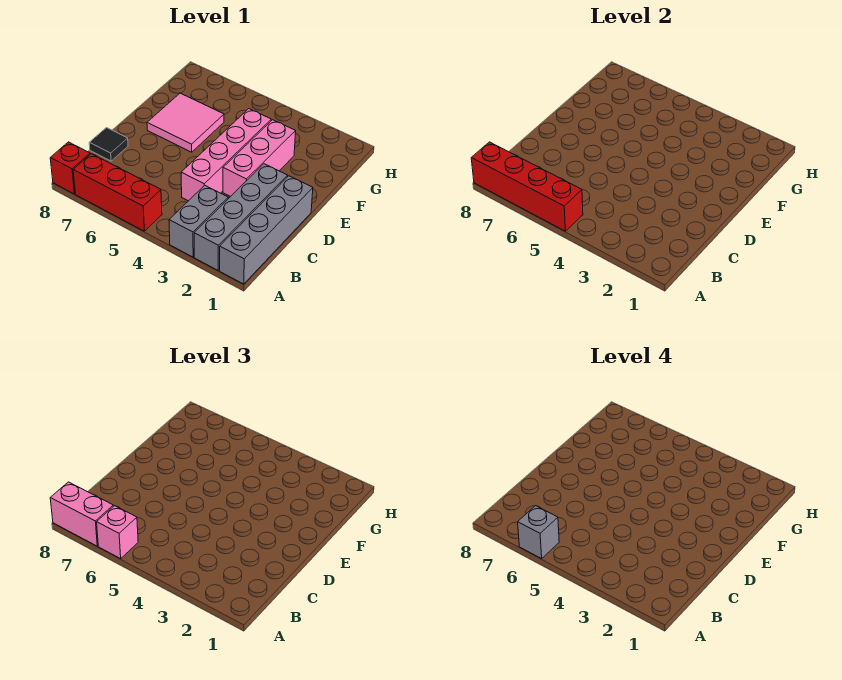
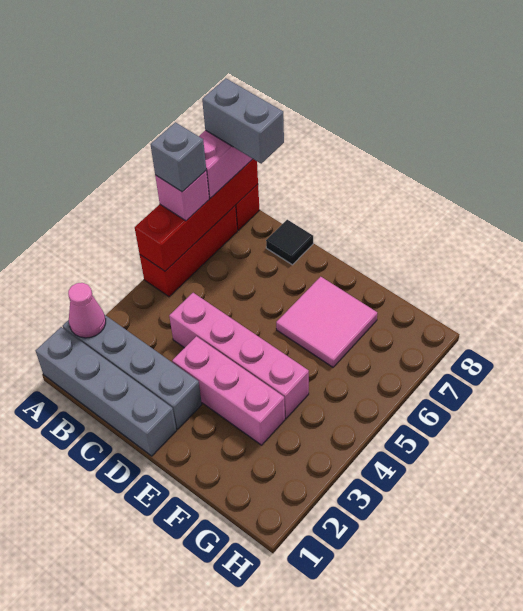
none -> pink cone A2 level 2
grey brick A3:B3 level 1 -> grey brick A8:B8 level 4

